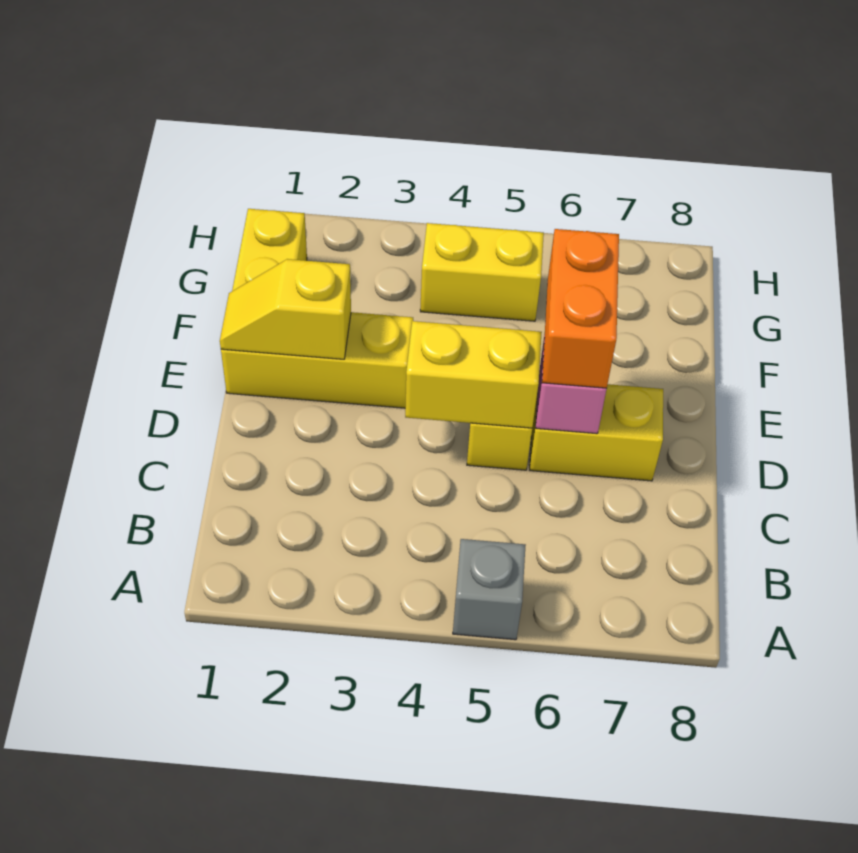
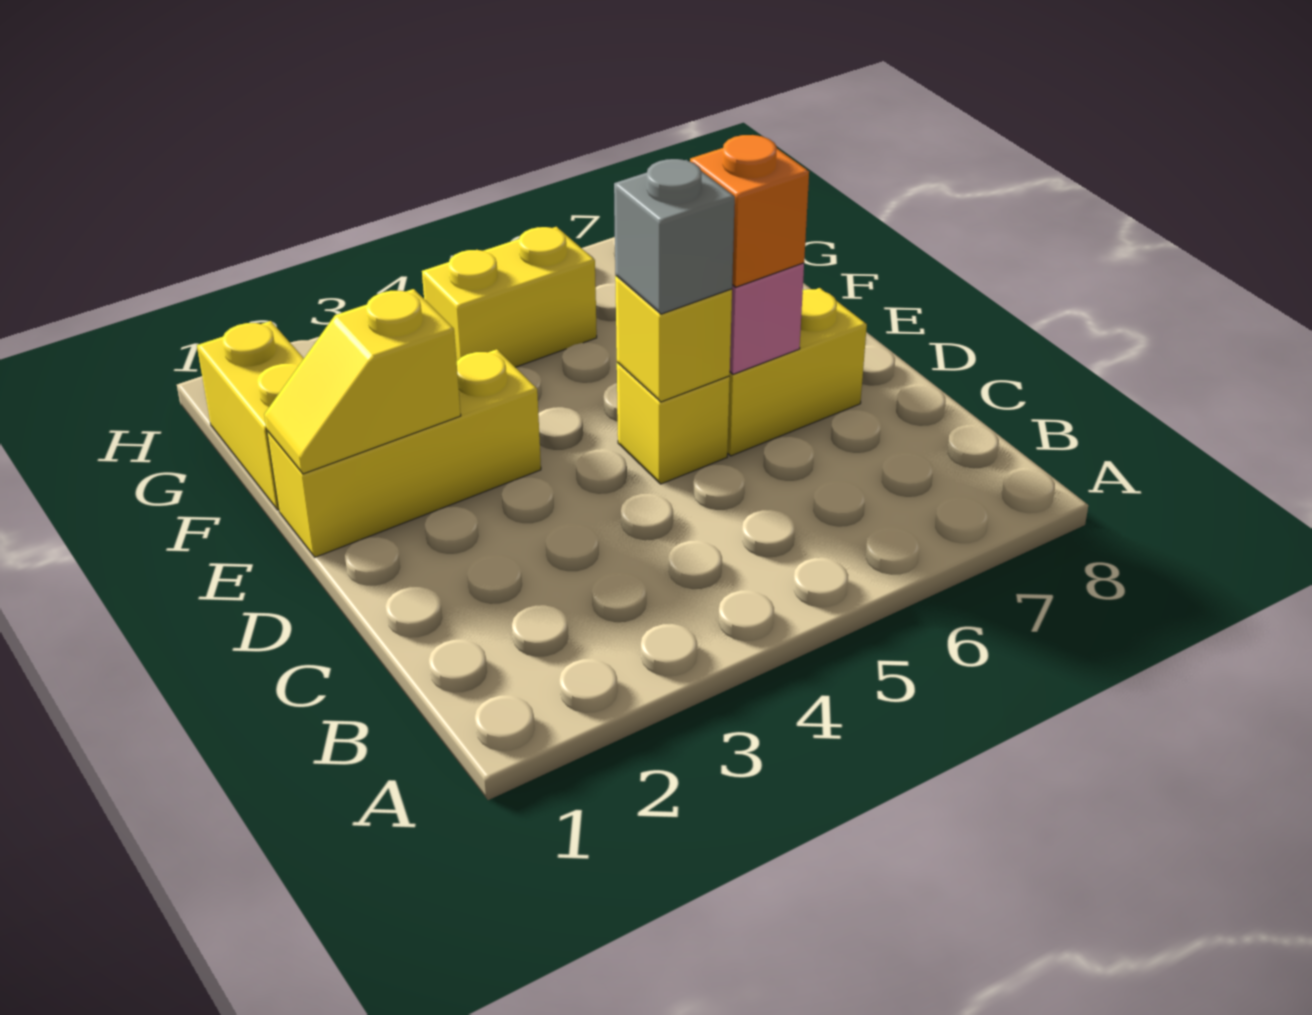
grey brick A5 level 1 -> grey brick D5 level 3
yellow brick D4:D5 level 2 -> yellow brick D5 level 2
orange brick D6:E6 level 3 -> orange brick D6 level 3

